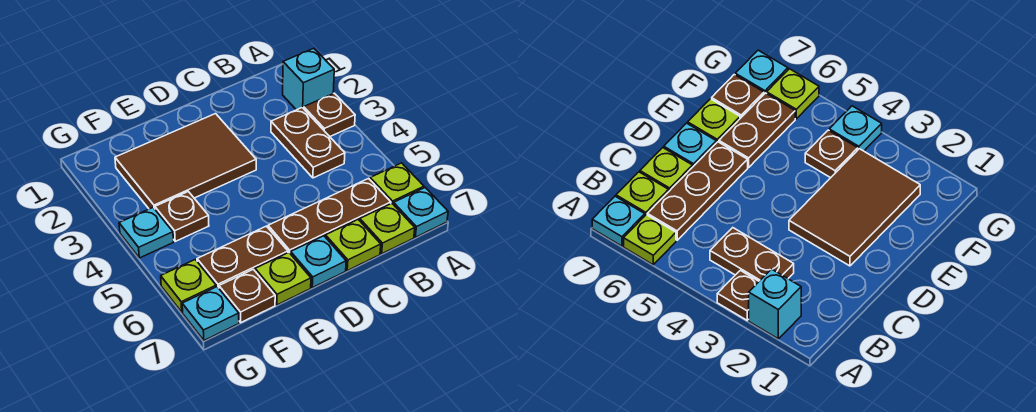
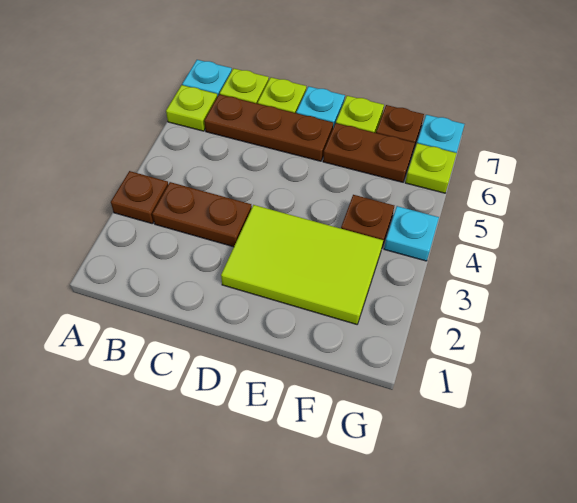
cyan brick A2 level 1 -> none
brown plate B3:B4 level 1 -> brown plate B3:C3 level 1
brown tile D2:F3 level 1 -> lime tile D2:F3 level 1

